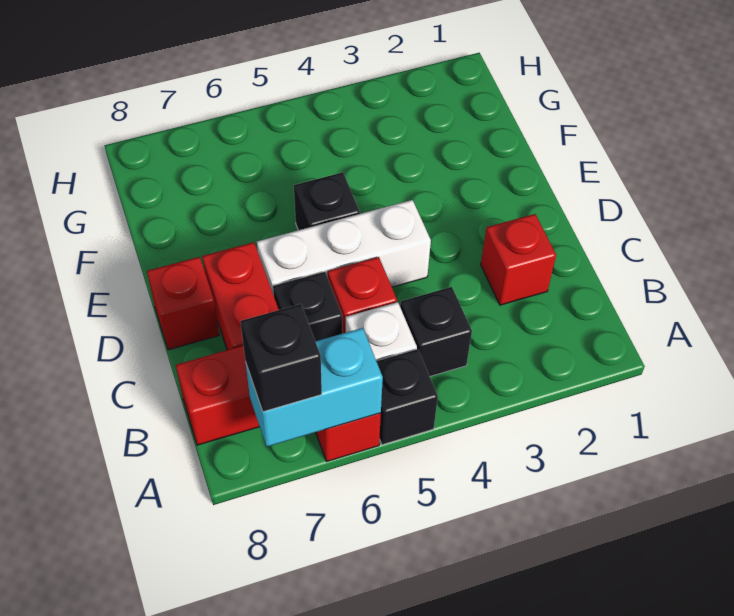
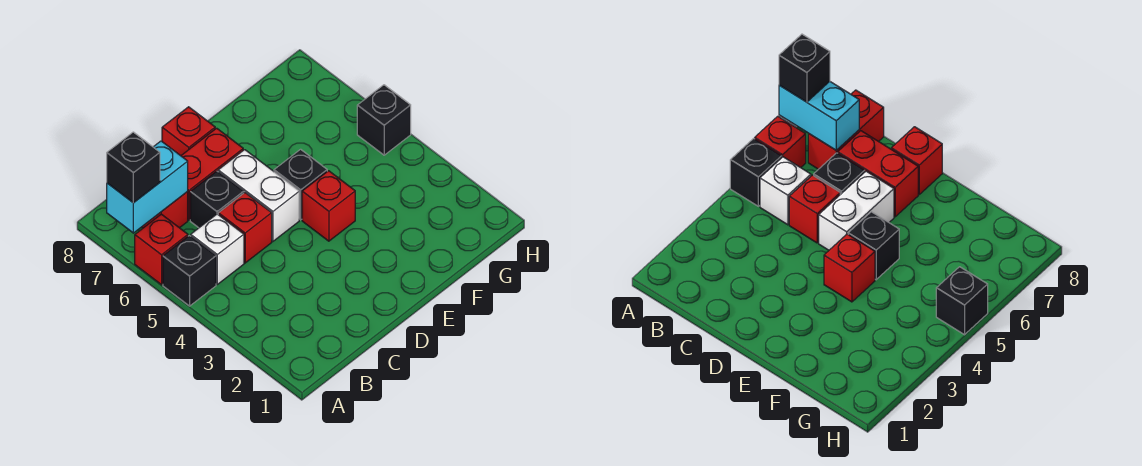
cyan brick A6:A7 level 2 -> cyan brick A7:B7 level 2
black brick B4 level 1 -> black brick H5 level 1
red brick C2 level 1 -> red brick E4 level 1
white brick D4:D6 level 1 -> white brick D5:D6 level 1

